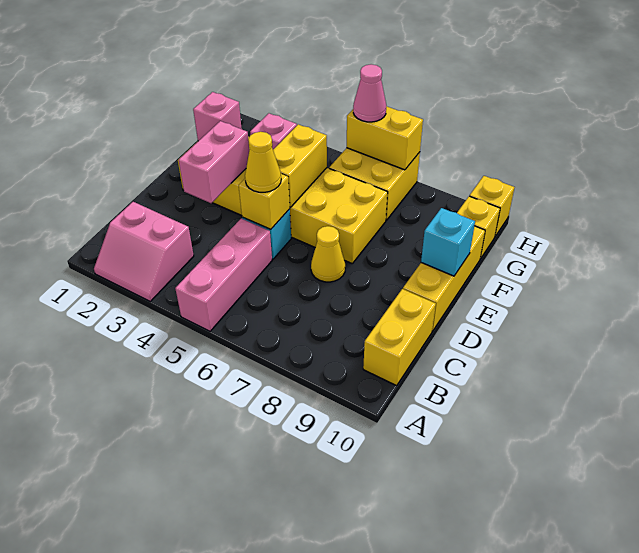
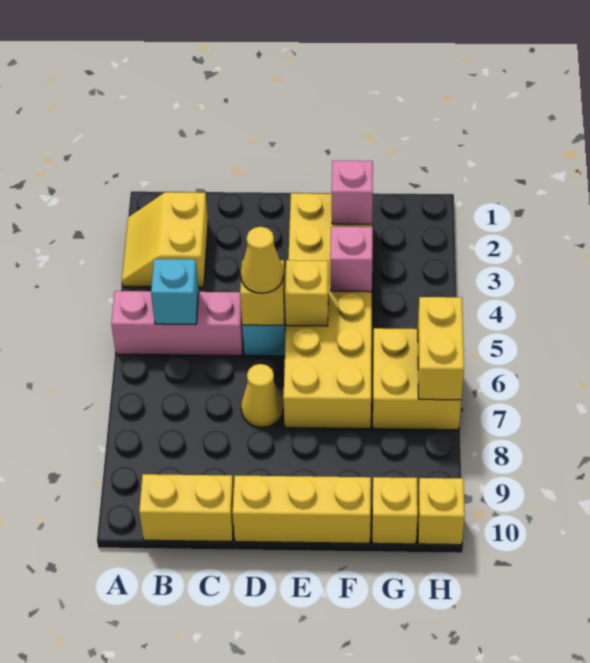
pink slope A2:B3 level 1 top B -> yellow slope A2:B3 level 1 top B
pink brick D3:E3 level 2 -> none
yellow brick E5:F5 level 2 -> yellow brick E5 level 2
cyan brick E10 level 2 -> cyan brick B5 level 2
pink cone H6 level 3 -> none

